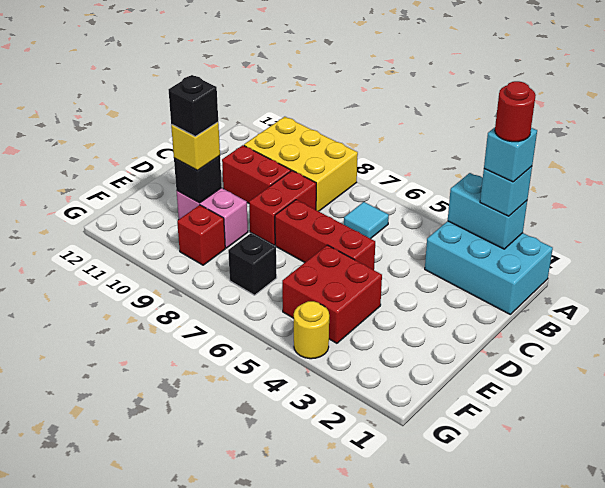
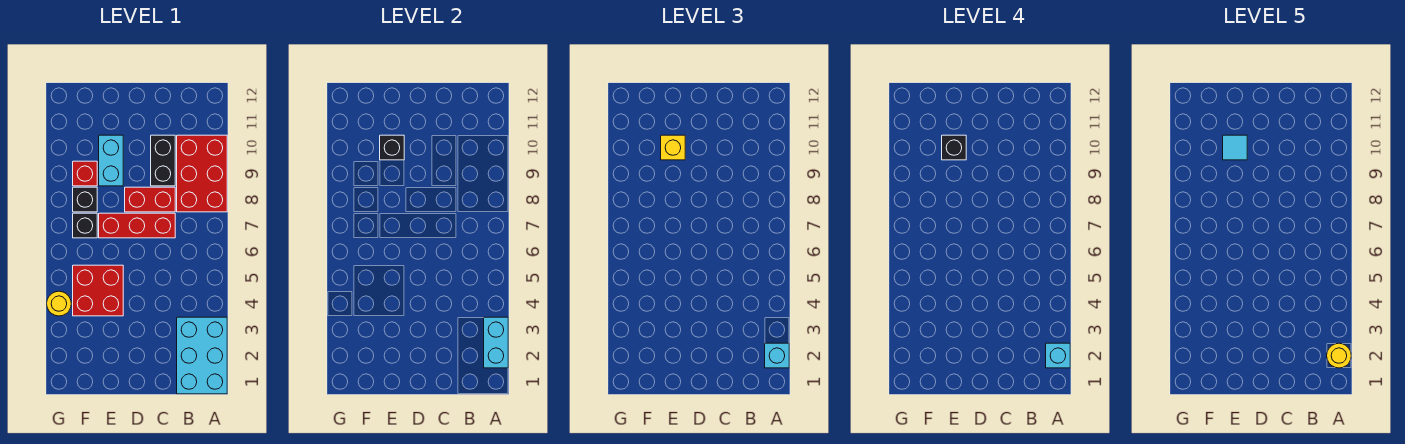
red round brick A2 level 5 -> yellow round brick A2 level 5
yellow brick A8:B10 level 1 -> red brick A8:B10 level 1
cyan tile B6 level 1 -> cyan tile E10 level 5
red brick C9:C10 level 1 -> black brick C9:C10 level 1
red brick D5:D7 level 1 -> red brick C7:E7 level 1
pink brick E9:E10 level 1 -> cyan brick E9:E10 level 1
none -> black brick F8 level 1

